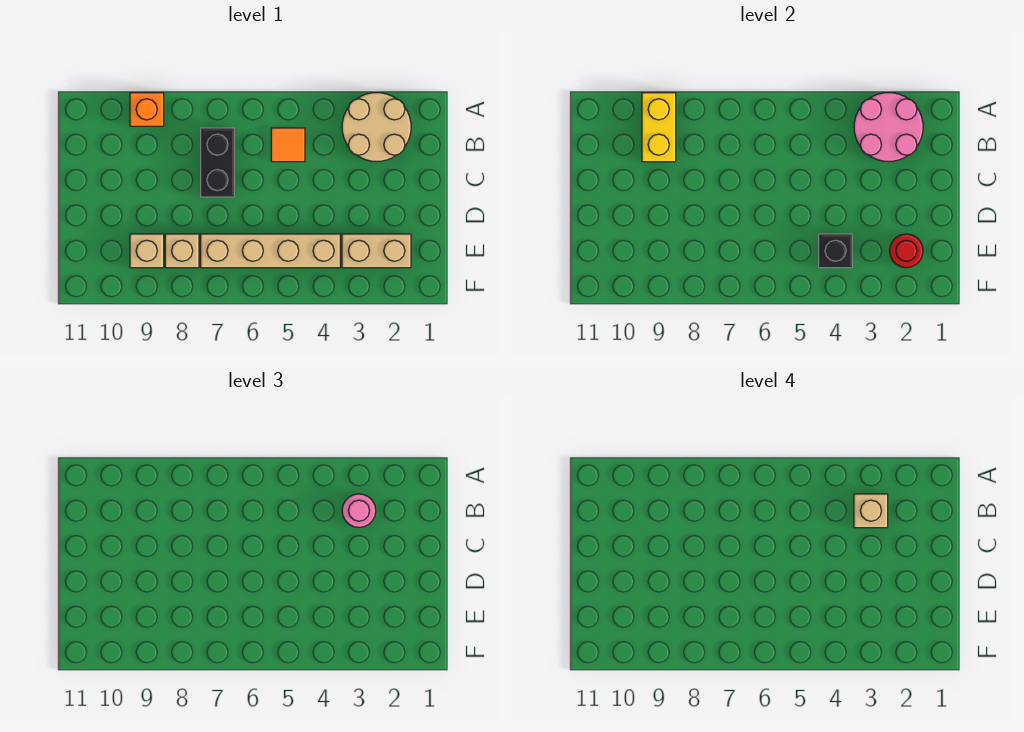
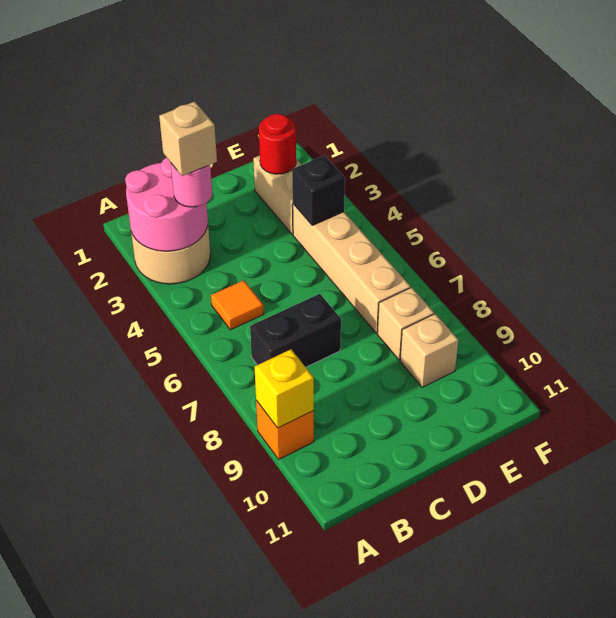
yellow brick A9:B9 level 2 -> yellow brick A9 level 2

